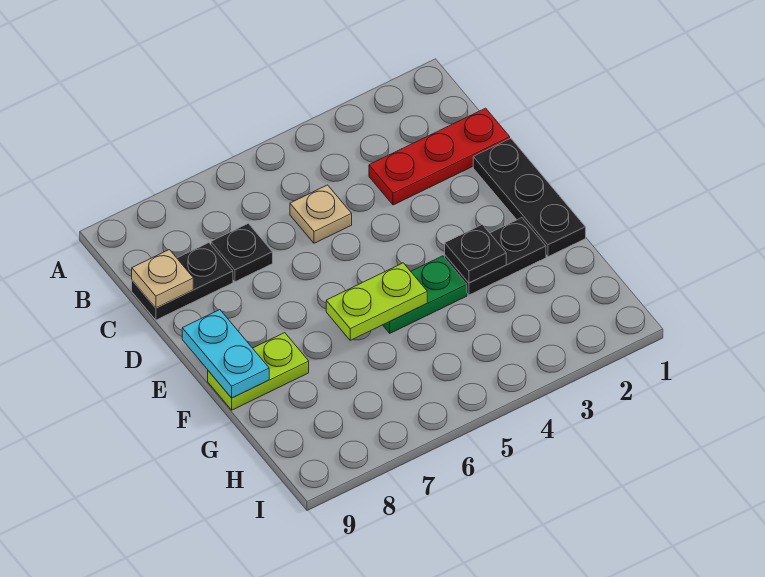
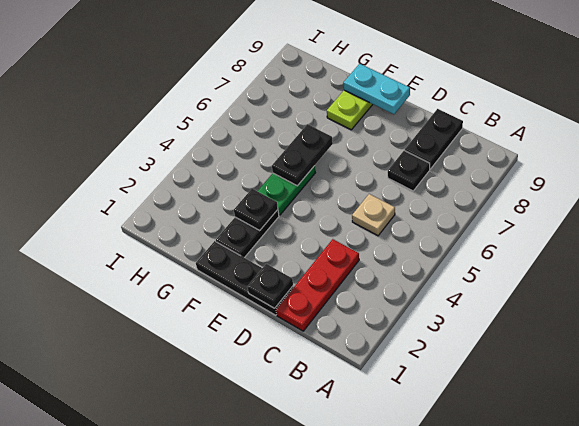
tan plate C9 level 2 -> none
none -> black plate D1 level 2
lime plate F5:F6 level 2 -> black plate F5:F6 level 2

